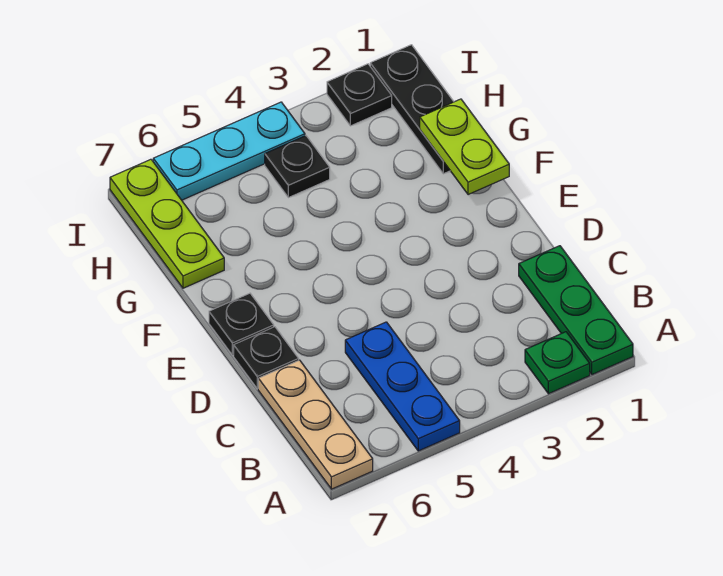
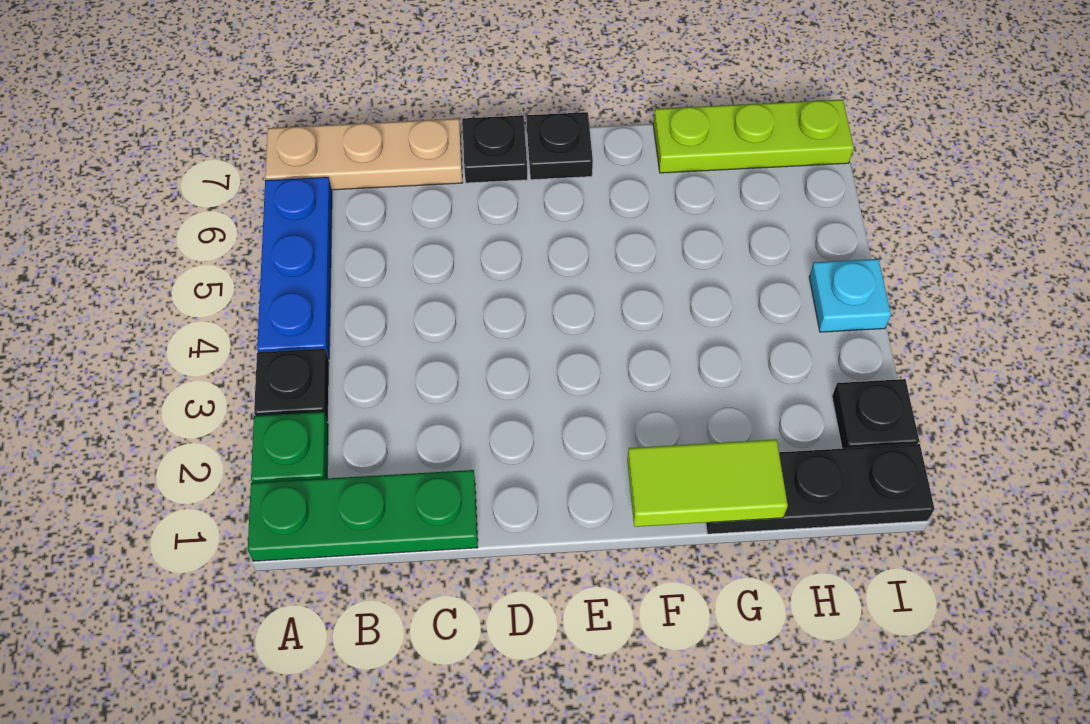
blue plate A5:C5 level 1 -> blue plate A4:A6 level 1
lime plate F1:G1 level 2 -> lime tile F1:G1 level 2
black plate H4 level 1 -> black plate A3 level 1
cyan plate I4:I6 level 1 -> cyan plate I4 level 1

